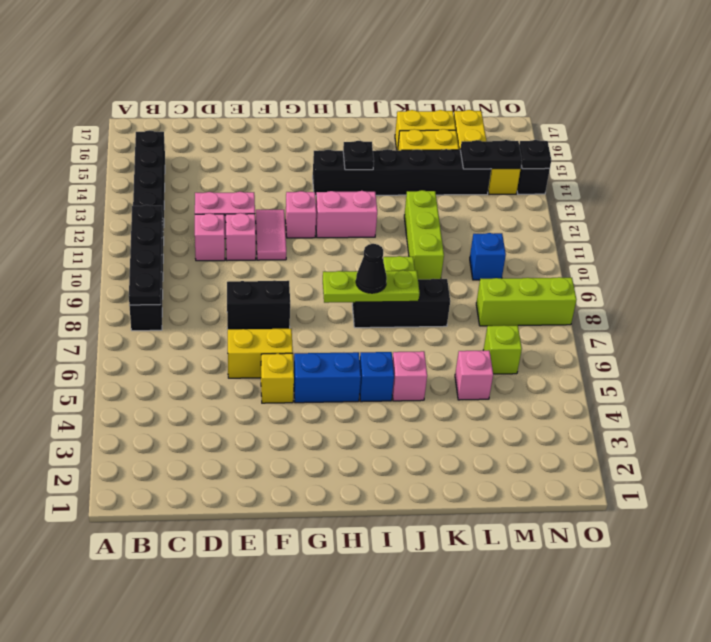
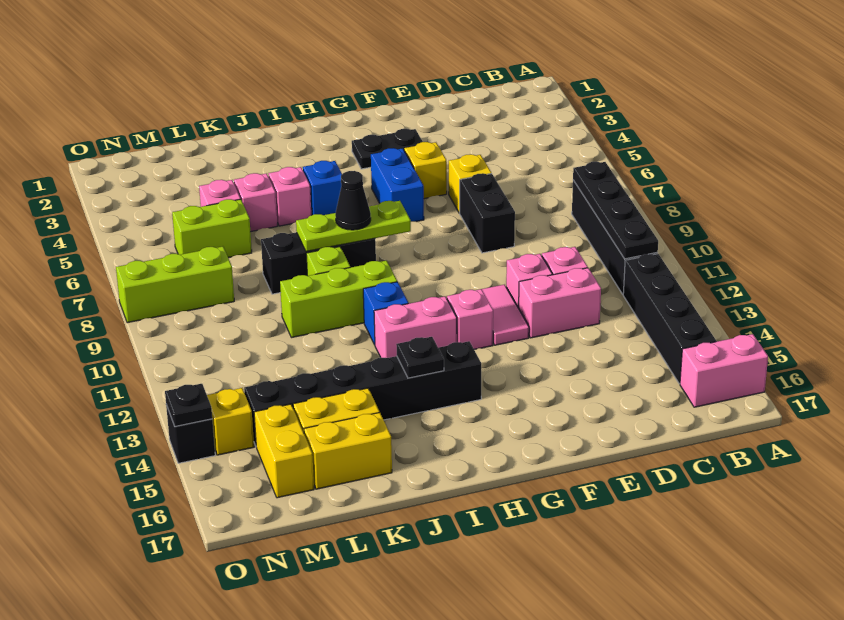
none -> pink brick A16:B16 level 1
yellow brick E6:F6 level 1 -> yellow brick E6 level 1
black brick E8:F8 level 1 -> black brick E7:E8 level 1
blue brick G5:H5 level 1 -> blue brick G5:G6 level 1
none -> pink brick K5 level 1
lime brick K10:K12 level 1 -> lime brick I10:K10 level 1
lime brick M6 level 1 -> lime brick L6:M6 level 1
blue brick M10 level 1 -> blue brick I11 level 1
black plate M14:N14 level 2 -> black plate F3:G3 level 1

